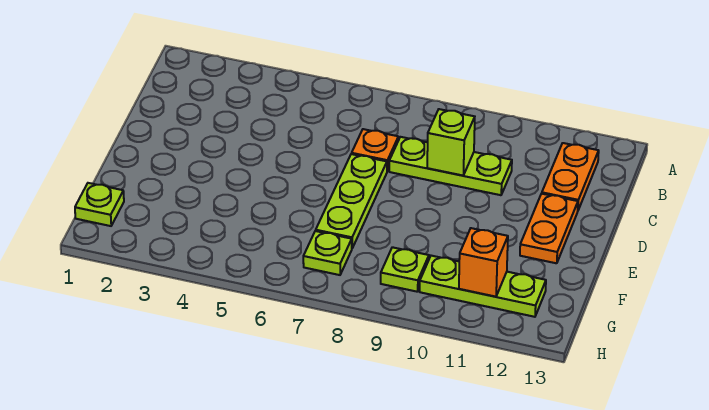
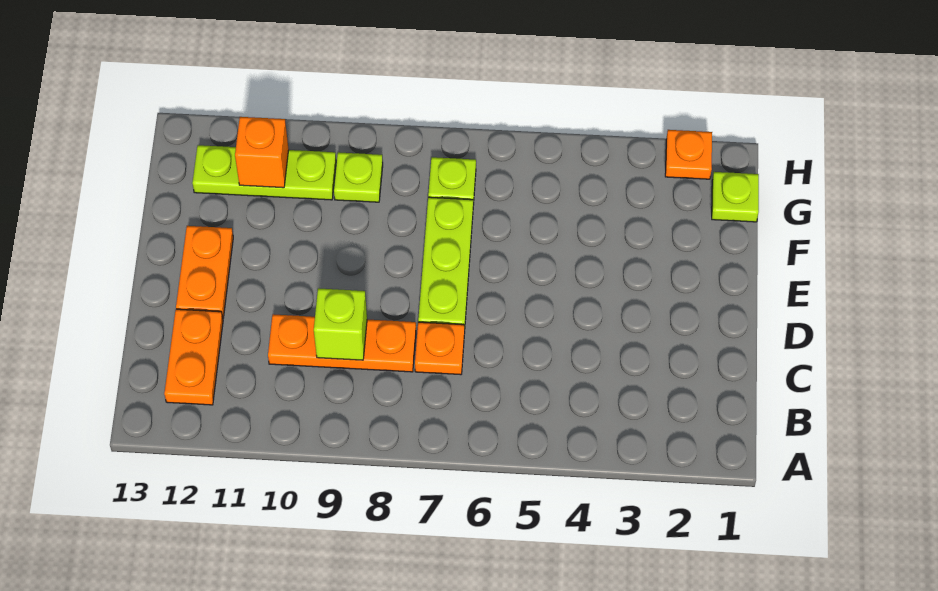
lime plate C8:C10 level 1 -> orange plate C8:C10 level 1
none -> orange plate H2 level 1

